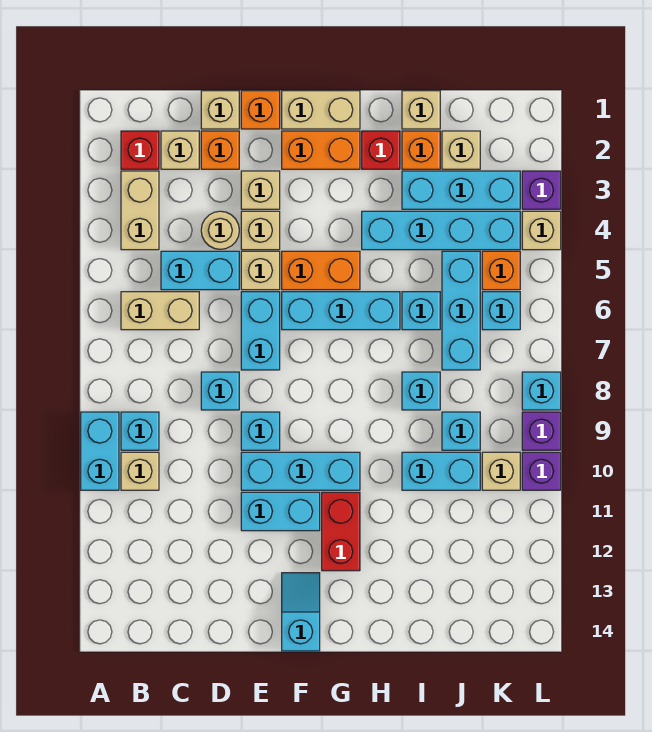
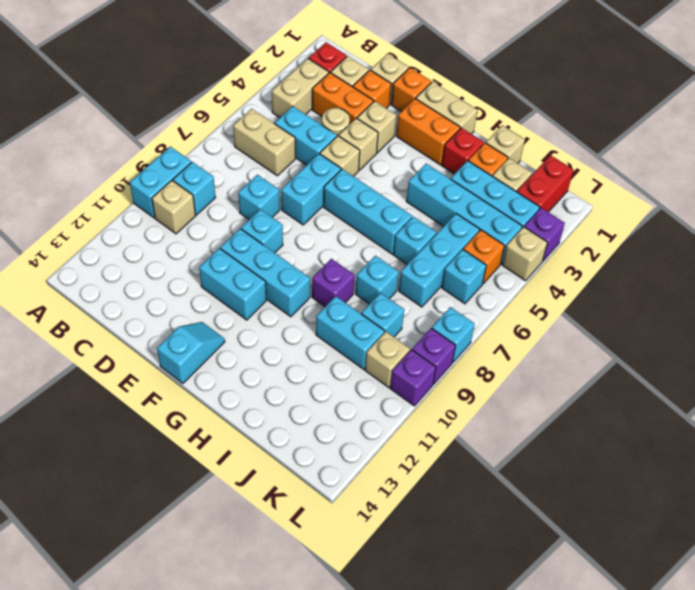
orange brick F5:G5 level 1 -> orange brick C3:D3 level 1
red brick G11:G12 level 1 -> red brick K1:K2 level 1
none -> purple brick H9 level 1

